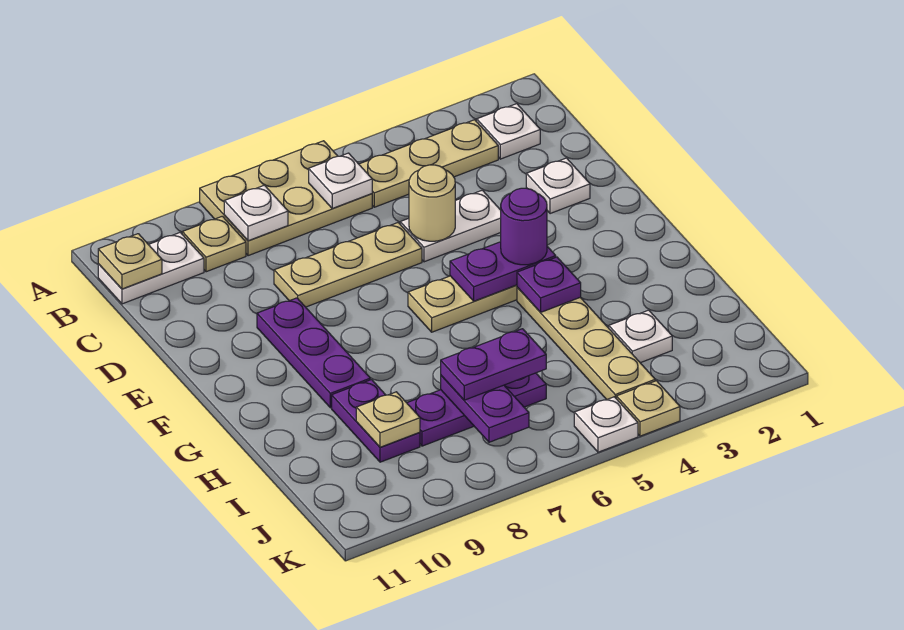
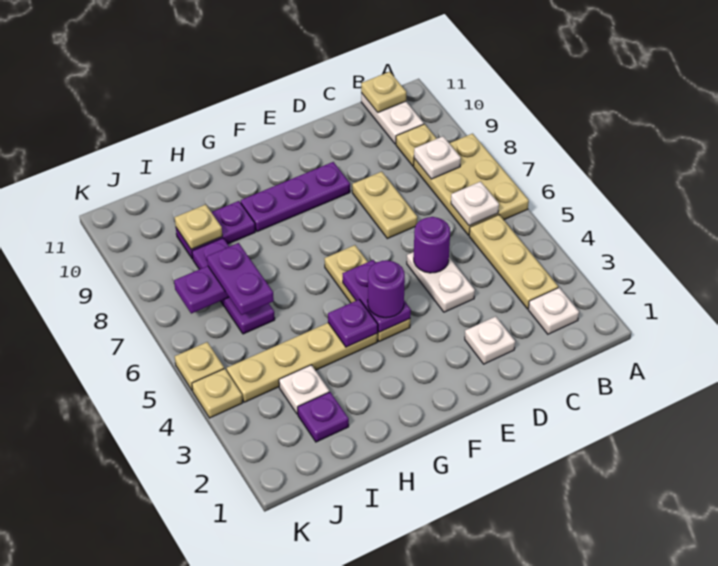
tan round brick D5 level 2 -> purple round brick D5 level 2
tan plate D6:D8 level 1 -> tan plate D7:D8 level 1
none -> purple plate I2 level 1
white plate K5 level 1 -> tan plate K5 level 1

